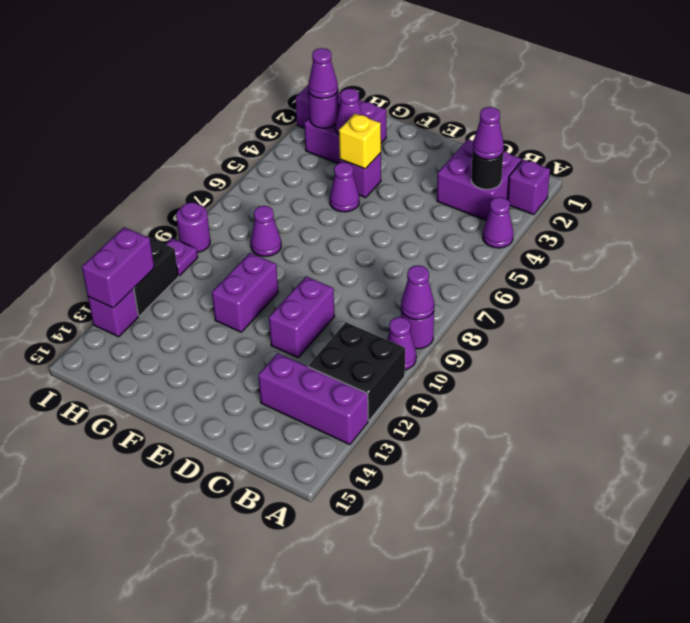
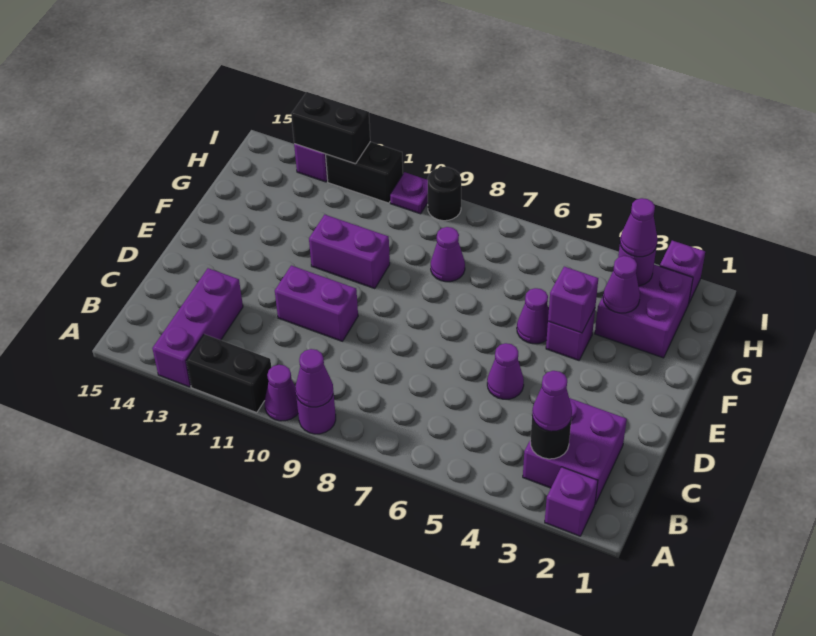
purple cone A4 level 1 -> purple cone D5 level 1
black brick A11:B12 level 1 -> black brick A11:A12 level 1
yellow brick F4 level 2 -> purple brick F4 level 2
purple round brick I9 level 1 -> black round brick I9 level 1
purple brick I12:I13 level 2 -> black brick I12:I13 level 2

